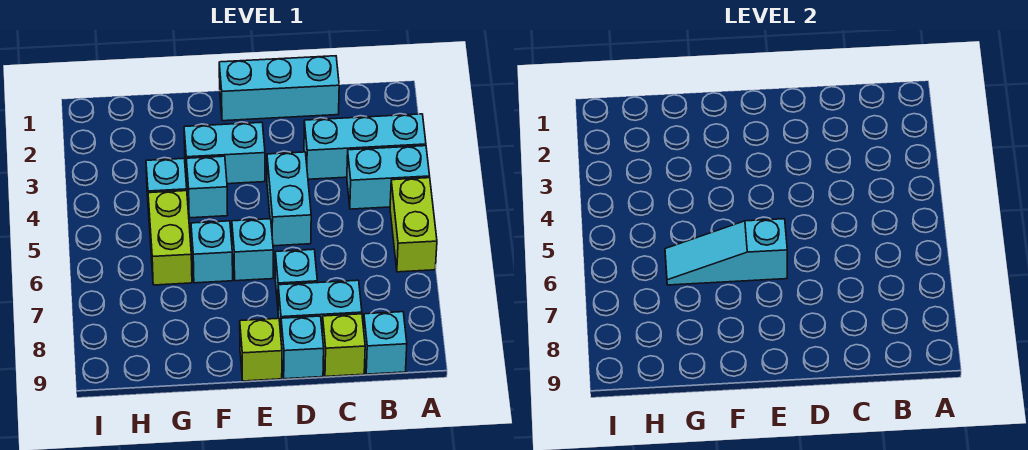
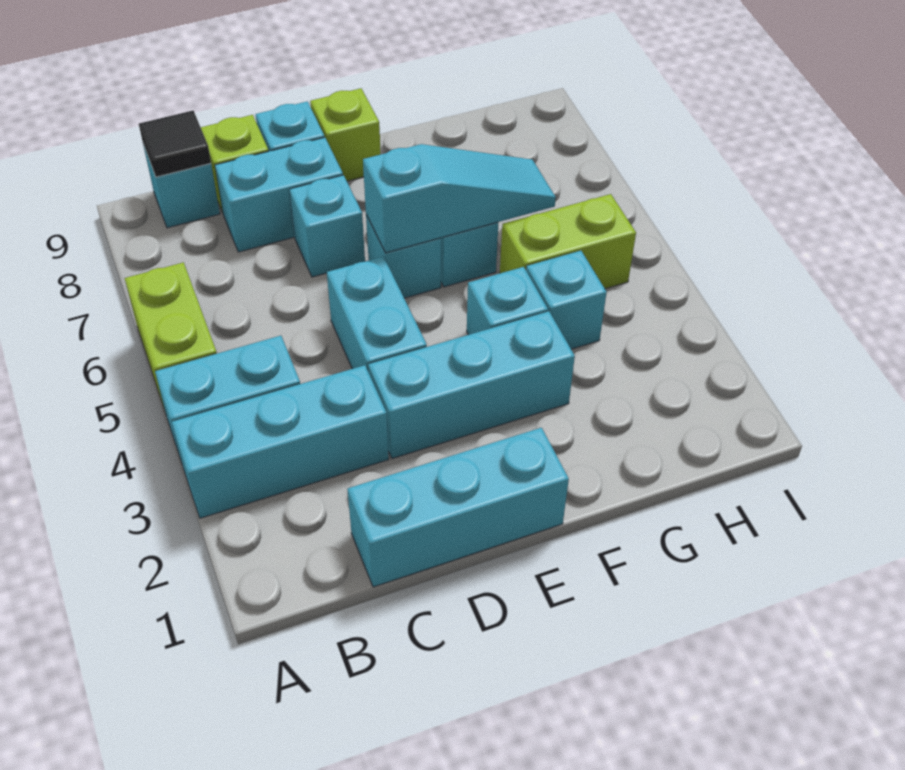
none -> black tile B9 level 2
cyan brick E3:F3 level 1 -> cyan brick D3:F3 level 1
lime brick G5:G6 level 1 -> lime brick G5:H5 level 1

